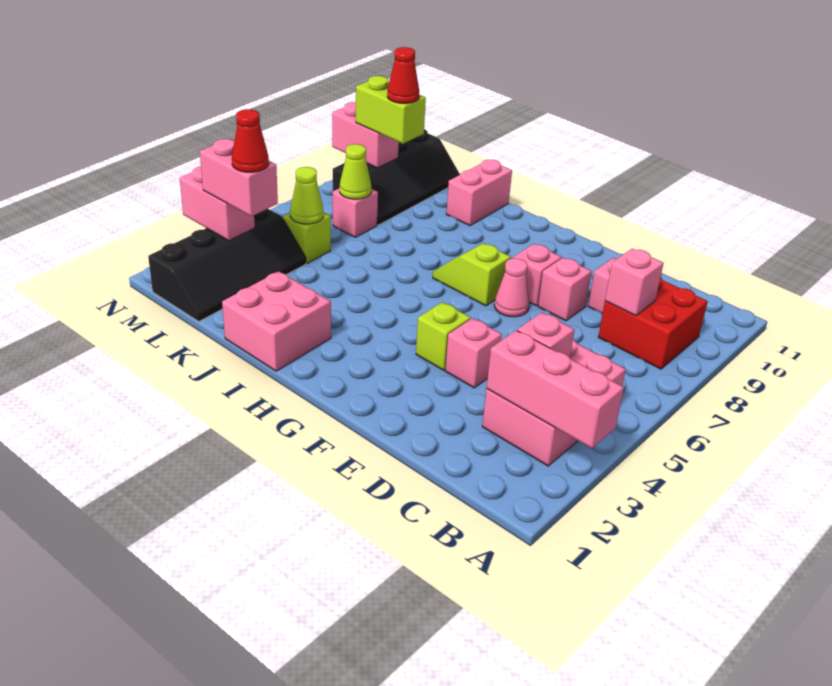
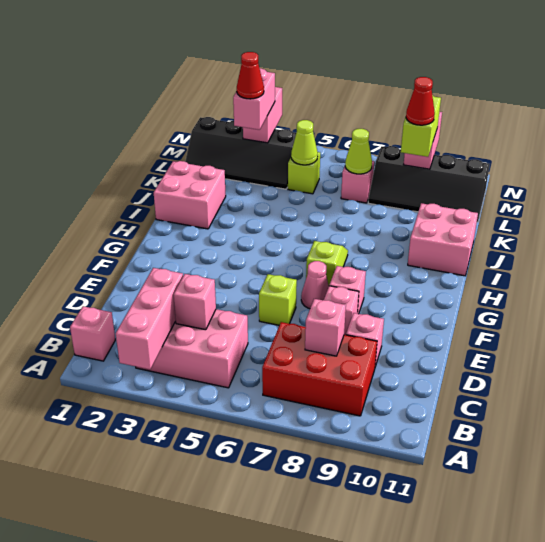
red brick B8:C9 level 1 -> red brick B7:C9 level 1
pink brick E4 level 1 -> pink brick B1 level 1
lime brick F4 level 1 -> lime brick E6 level 1
pink brick J10:J11 level 1 -> pink brick I10:J11 level 1

